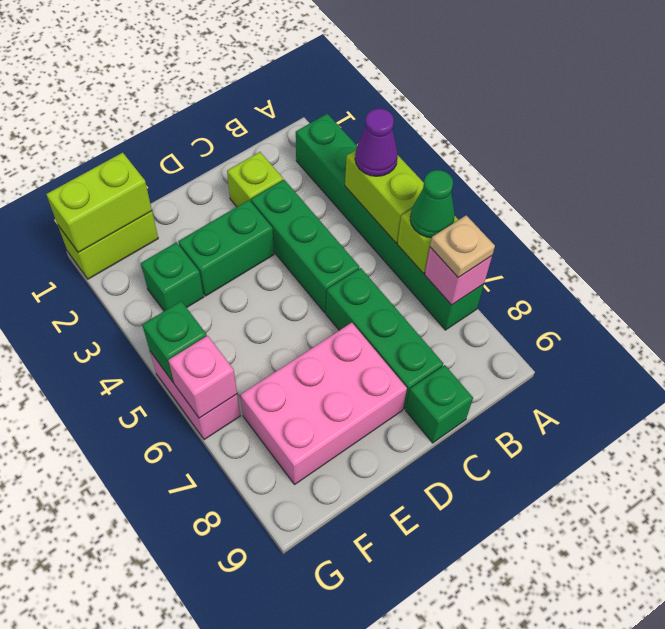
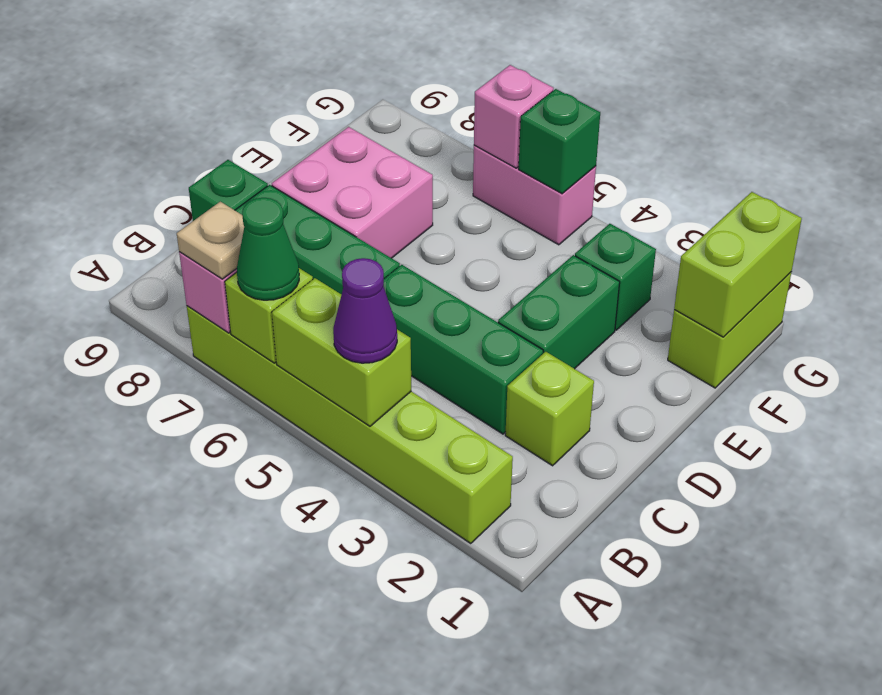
green brick A2:A7 level 1 -> lime brick A2:A7 level 1
pink brick D7:F8 level 1 -> pink brick D7:E8 level 1

